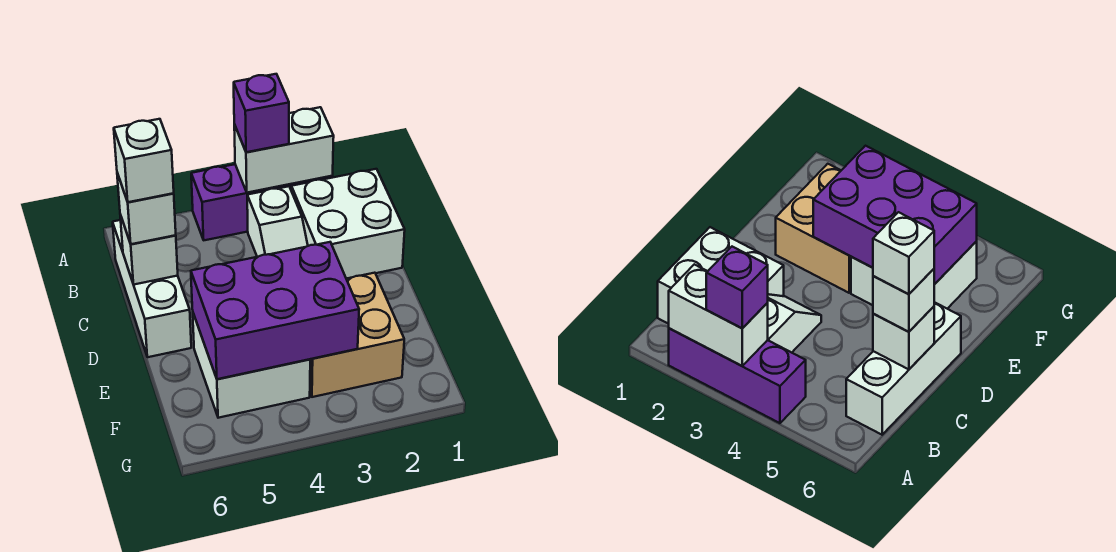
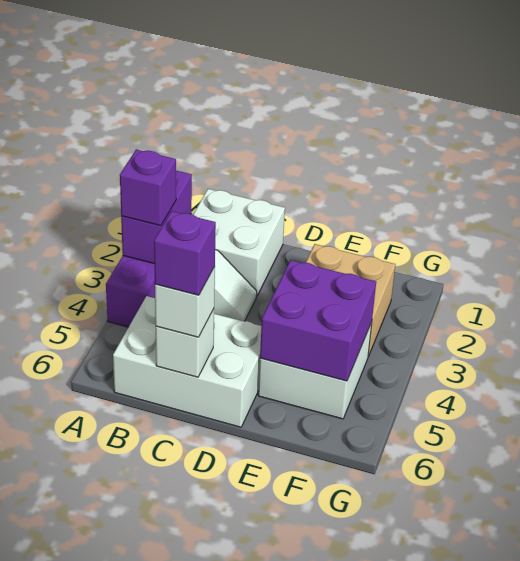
white brick A2:A3 level 2 -> purple brick A2:A3 level 2
white brick B6:D6 level 1 -> white brick B5:D6 level 1
white brick C6 level 4 -> purple brick C6 level 4
purple brick E3:F5 level 2 -> purple brick E4:F5 level 2

